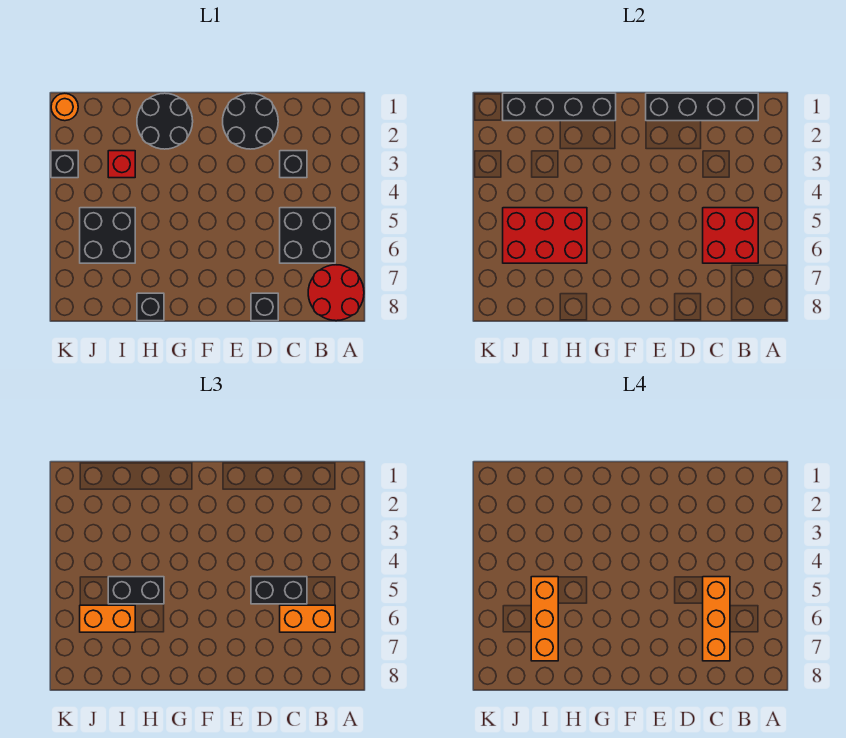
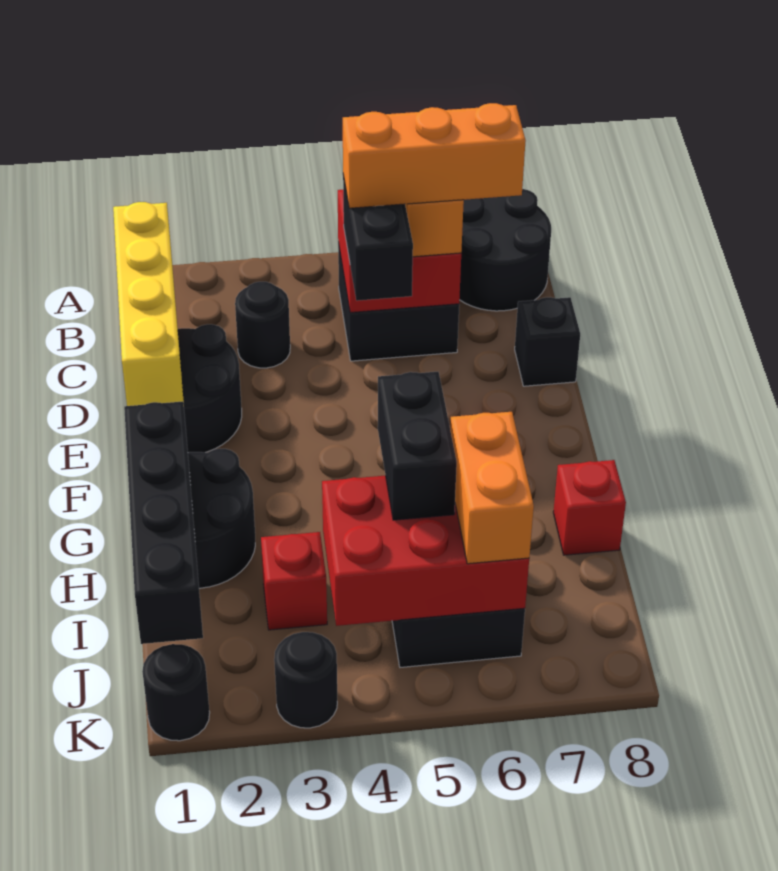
red round brick A7:B8 level 1 -> black round brick A7:B8 level 1
black brick B1:E1 level 2 -> yellow brick B1:E1 level 2
black brick C3 level 1 -> black round brick C3 level 1
red brick H5:J6 level 2 -> red brick I4:J6 level 2
black brick H8 level 1 -> red brick H8 level 1
orange brick I5:I7 level 4 -> none
orange round brick K1 level 1 -> black round brick K1 level 1
black brick K3 level 1 -> black round brick K3 level 1

